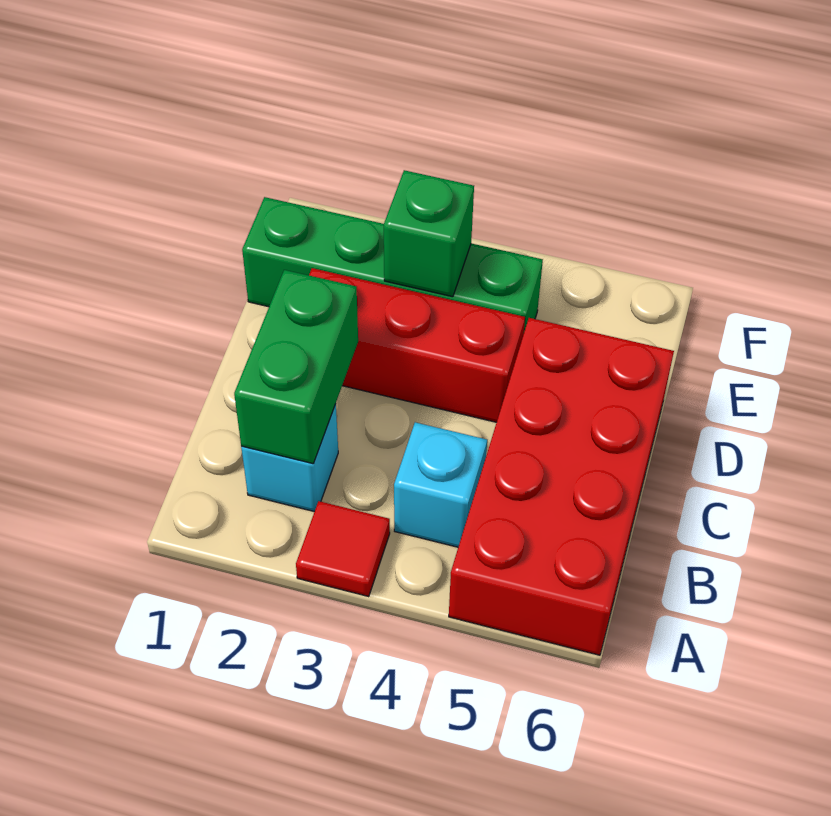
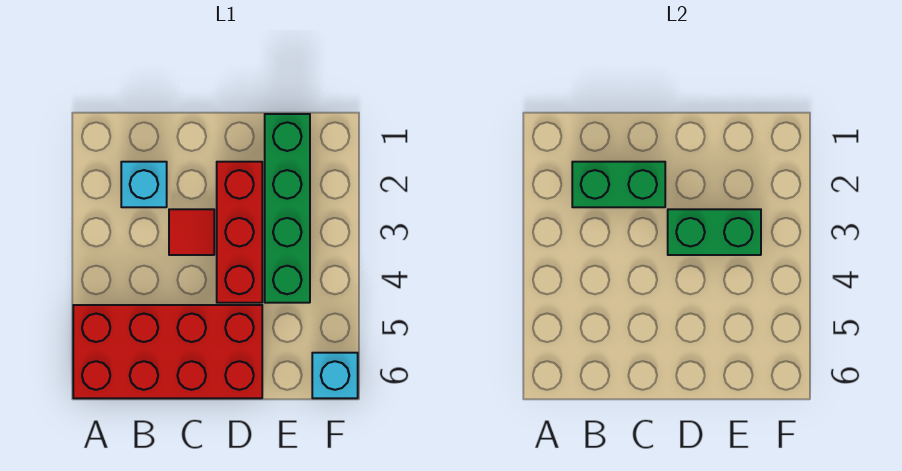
red tile A3 level 1 -> red tile C3 level 1
cyan brick B4 level 1 -> cyan brick F6 level 1
green brick E3 level 2 -> green brick D3:E3 level 2

